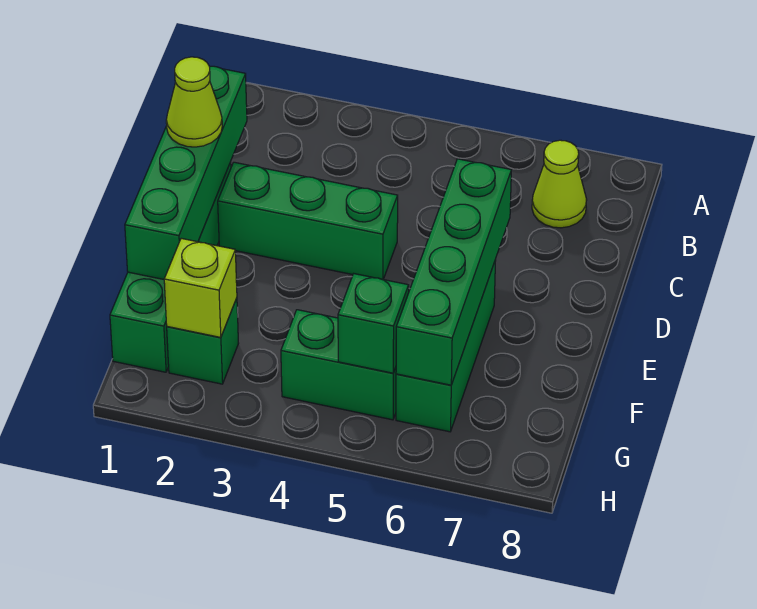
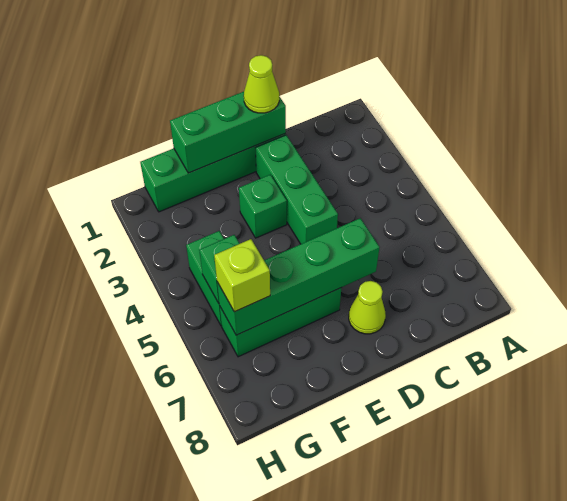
lime cone B7 level 1 -> lime cone D7 level 1
green brick C1:F1 level 2 -> green brick D1:F1 level 2
green brick G2 level 1 -> green brick E3 level 1
lime brick G2 level 2 -> lime brick G6 level 3

